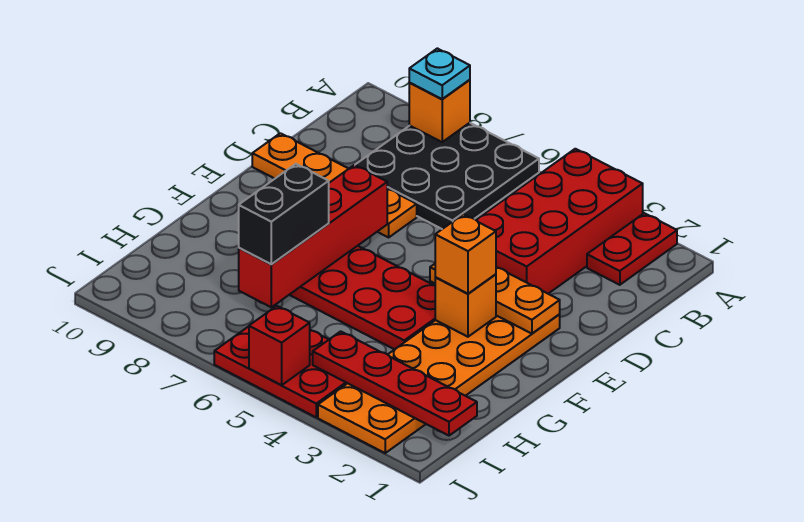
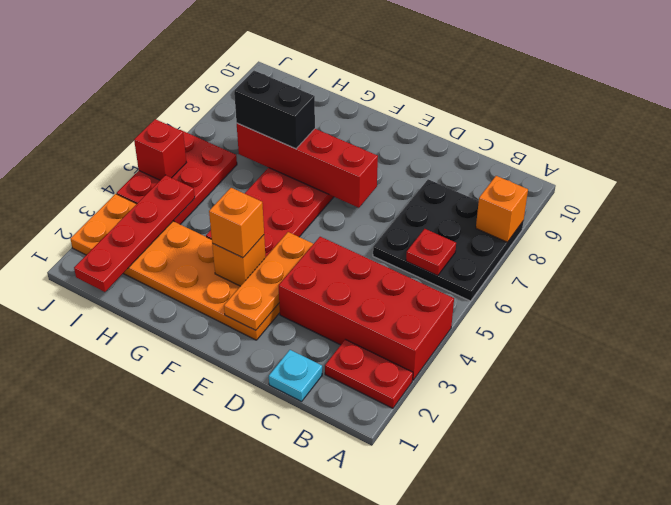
cyan plate A8 level 3 -> cyan plate C1 level 1
none -> red plate B6 level 2
orange plate D7:D10 level 1 -> none

